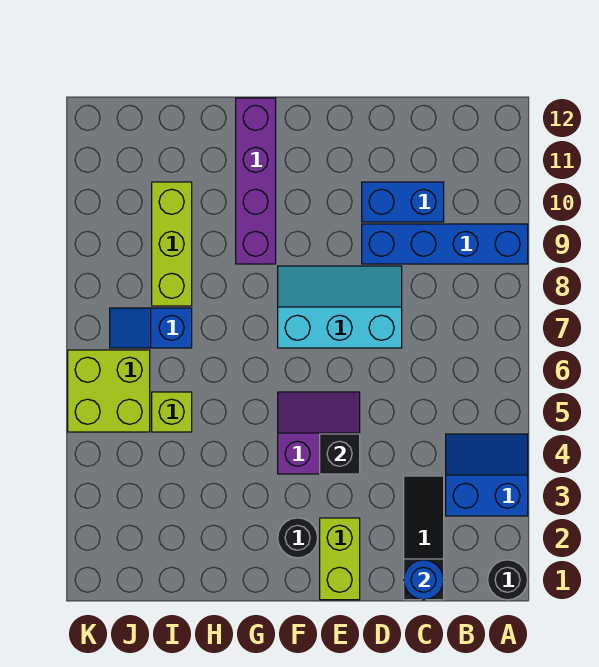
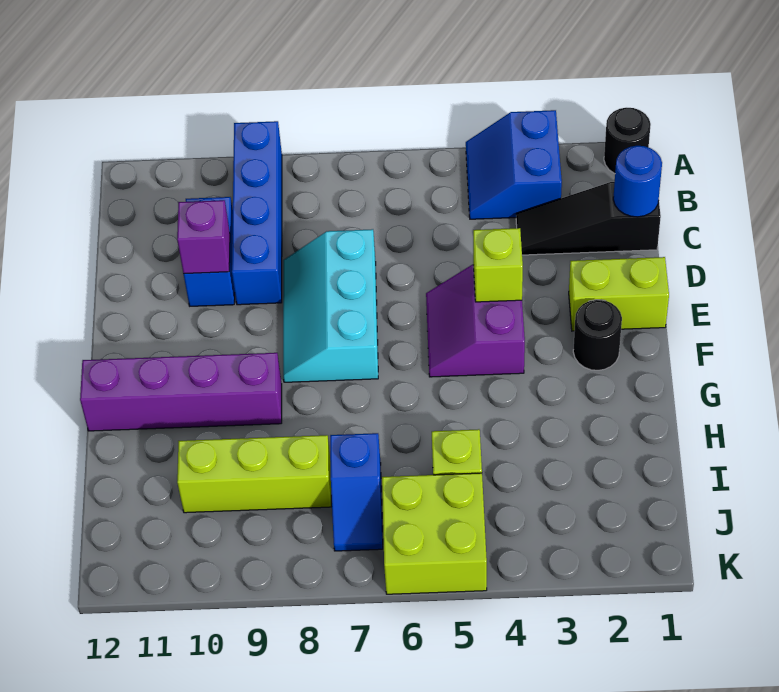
none -> purple brick D10 level 2
black brick E4 level 2 -> lime brick E4 level 2

